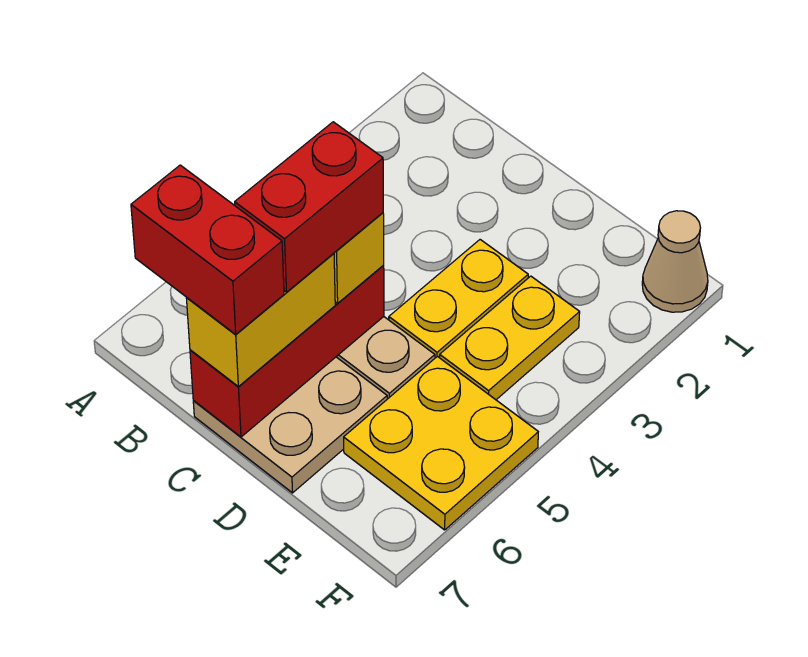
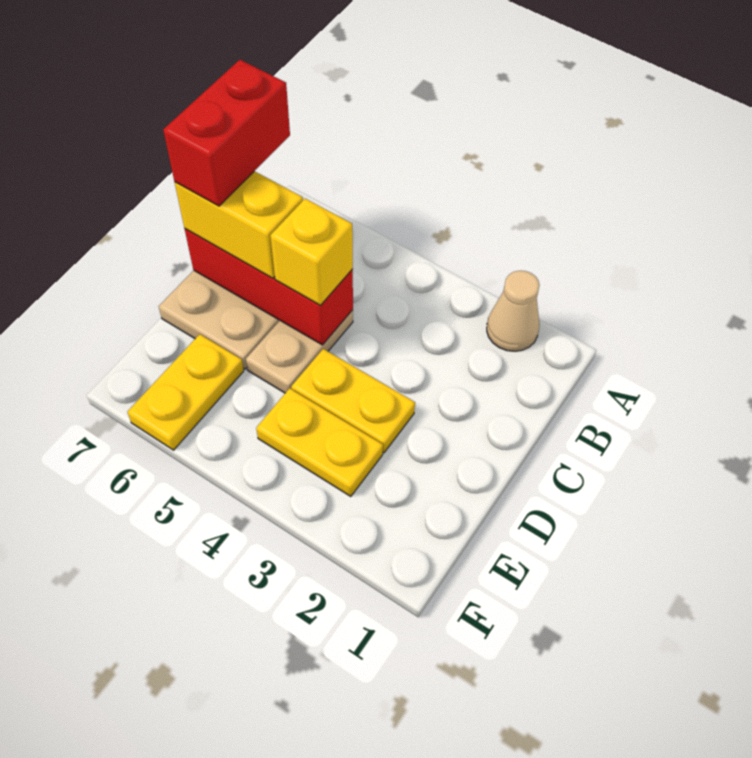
red brick C5:C6 level 4 -> none
yellow plate E5:F6 level 1 -> yellow plate E6:F6 level 1
tan cone F1 level 1 -> tan cone A2 level 1

